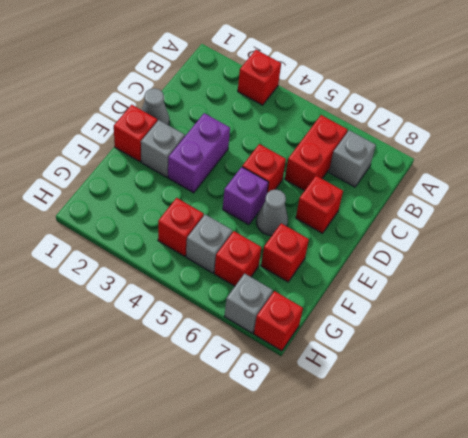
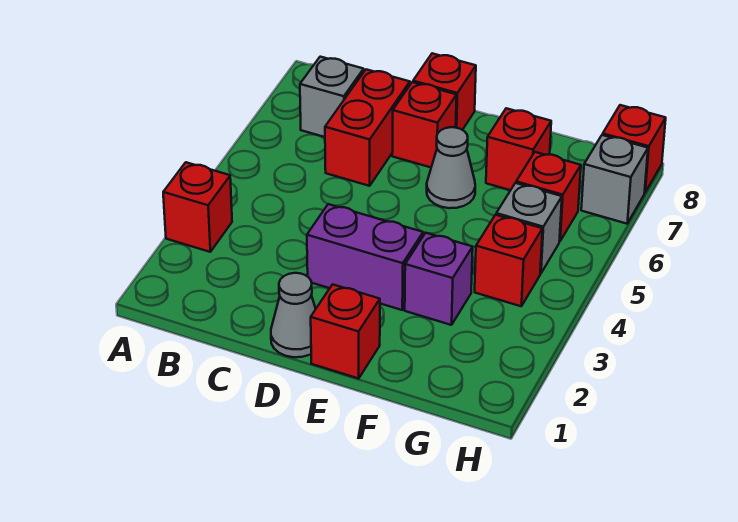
red brick B6:C6 level 1 -> red brick C6:C7 level 1
red brick D5 level 1 -> red brick D8 level 1
grey brick E2 level 1 -> none
purple brick E5 level 1 -> purple brick F3 level 1

